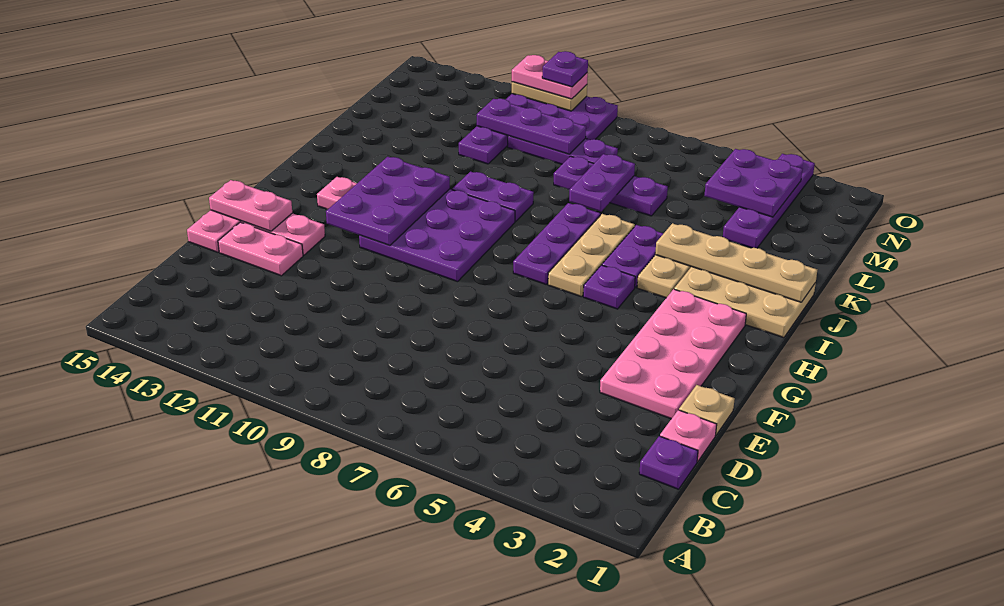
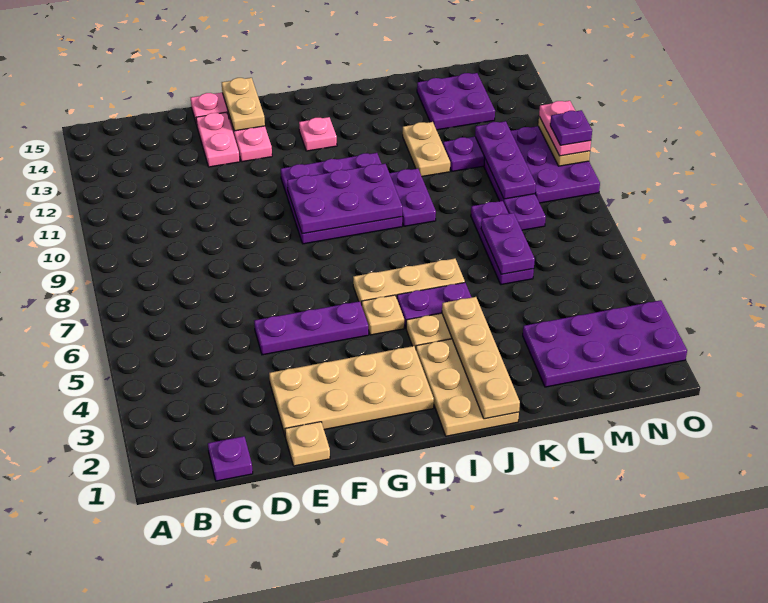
pink plate D1 level 1 -> none
pink plate E2:H3 level 1 -> tan plate E2:H3 level 1
pink plate F14:F15 level 2 -> tan plate F14:F15 level 2
purple plate G11:I12 level 2 -> purple plate G9:I10 level 2
purple plate H5 level 1 -> tan plate H5 level 1
purple plate H7:J7 level 1 -> purple plate E5:G5 level 1
purple plate K7:L7 level 2 -> purple plate L6:L7 level 2
none -> tan plate K11:K12 level 1
purple plate L3:O3 level 1 -> purple plate L2:O3 level 1
purple plate M3:N4 level 2 -> purple plate L13:M14 level 1

